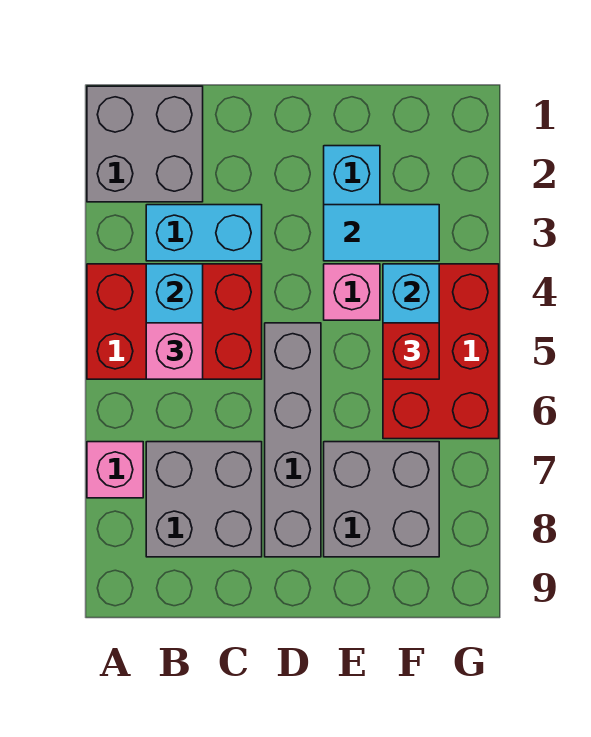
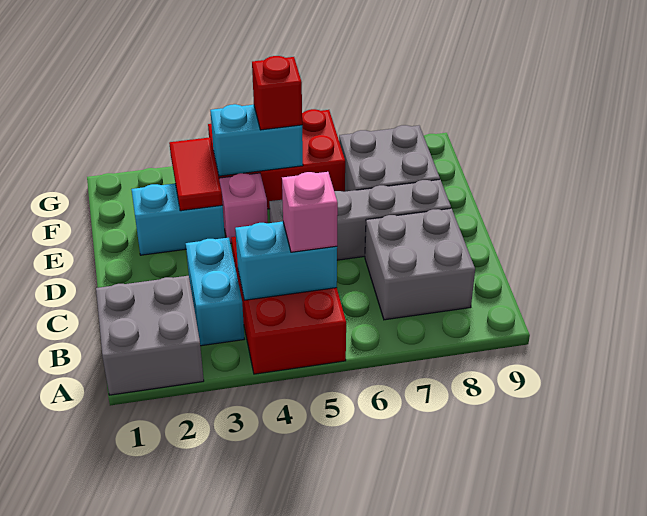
pink brick A7 level 1 -> none
cyan tile E3:F3 level 2 -> red tile E3:F3 level 2

